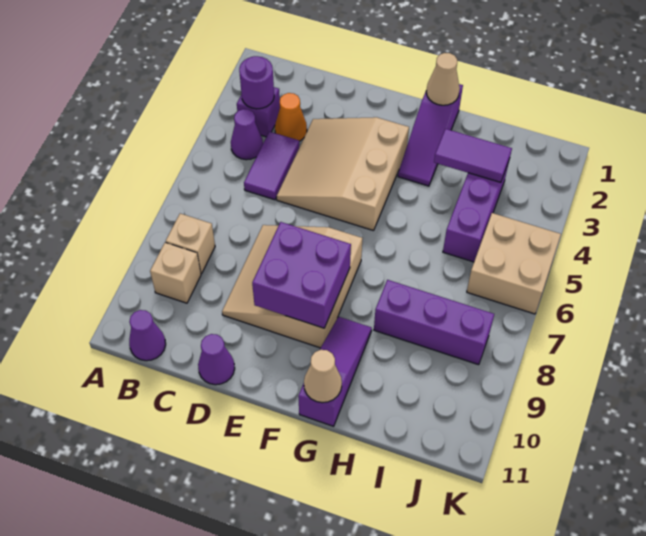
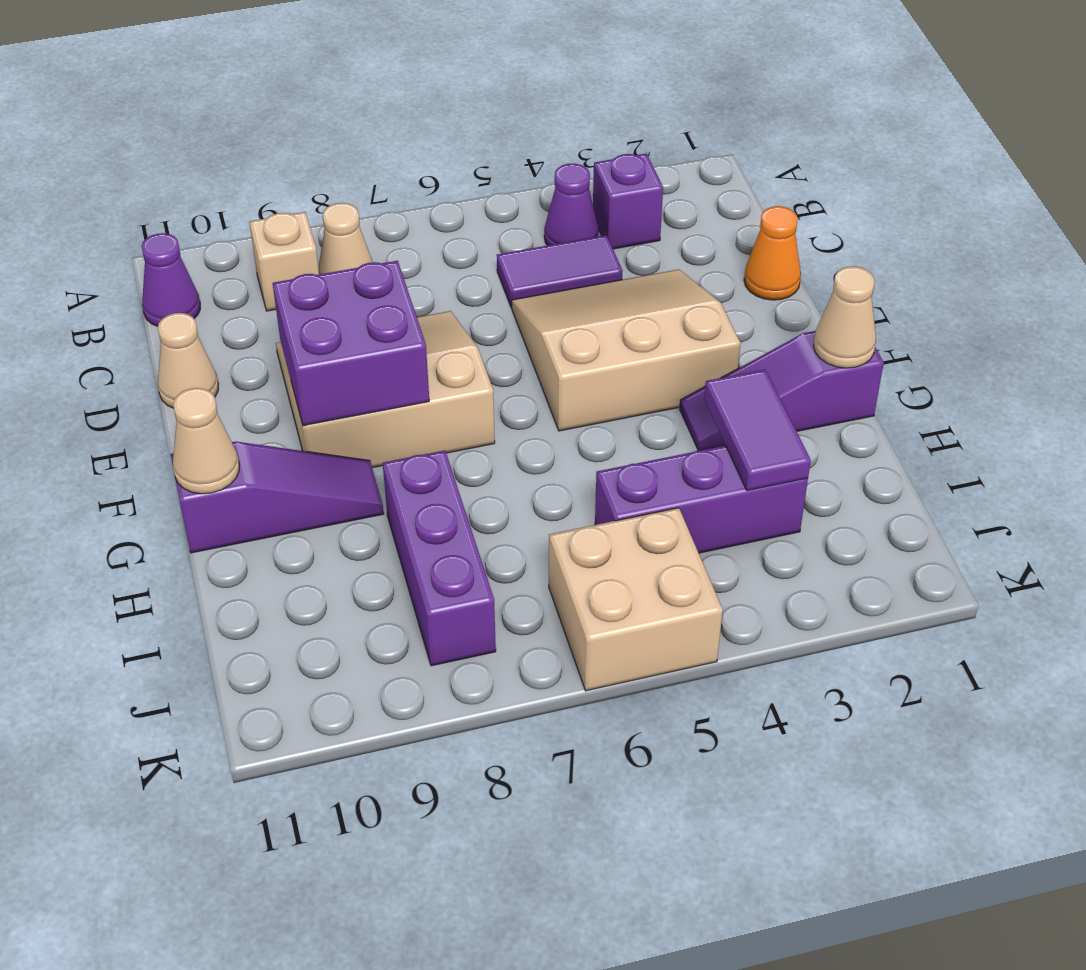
purple round brick B3 level 2 -> none
tan brick B8 level 1 -> tan cone B8 level 1
orange cone C3 level 1 -> orange cone D1 level 1
purple cone D11 level 1 -> tan cone D11 level 1

